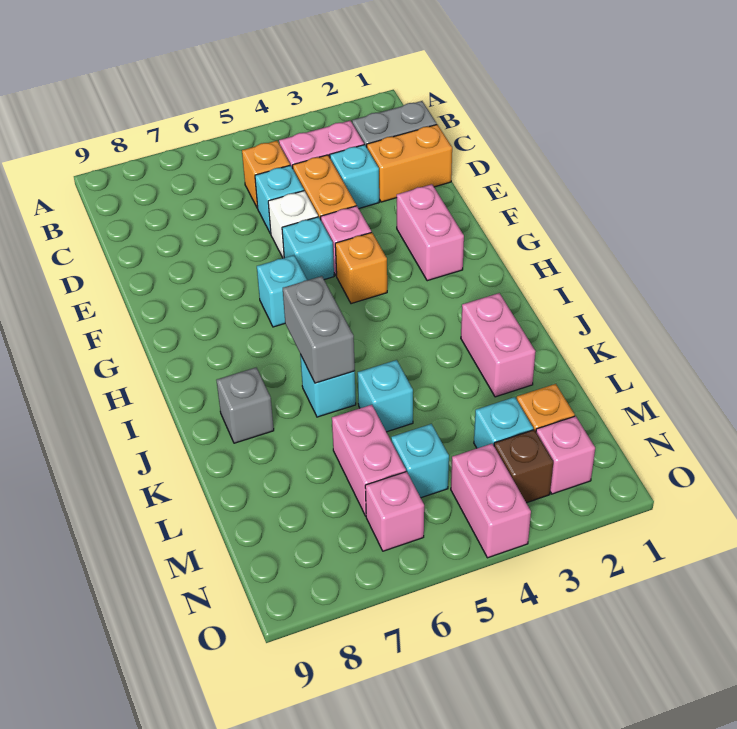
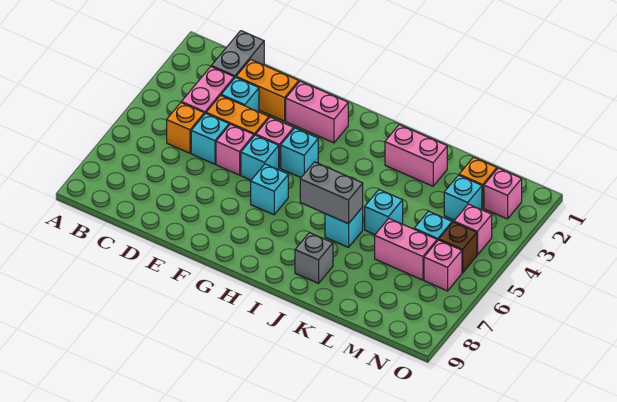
orange brick D1:D2 level 1 -> orange brick D2:E2 level 1
white brick E5 level 1 -> pink brick E5 level 1
orange brick G4 level 1 -> cyan brick G4 level 1
brown brick N3 level 1 -> brown brick N5 level 1
pink brick N4:O4 level 1 -> pink brick N4 level 1

